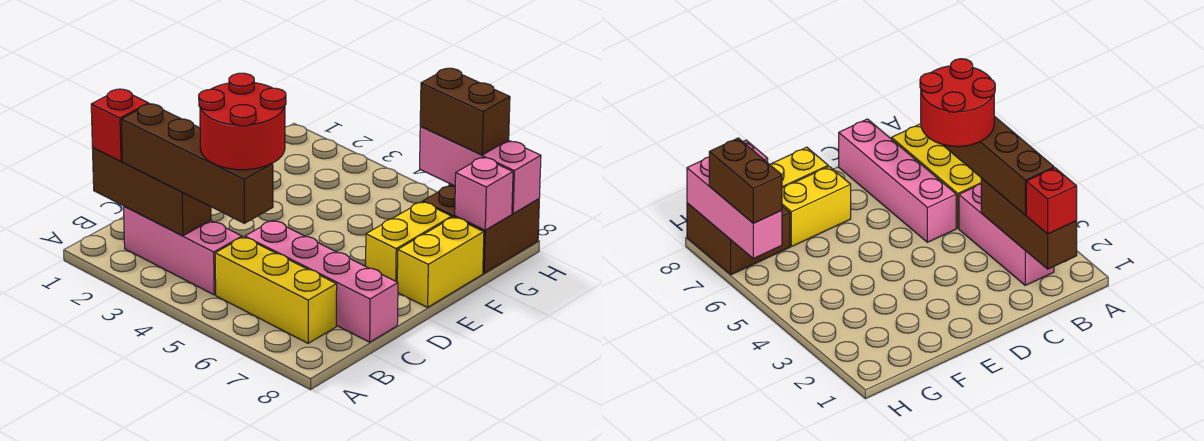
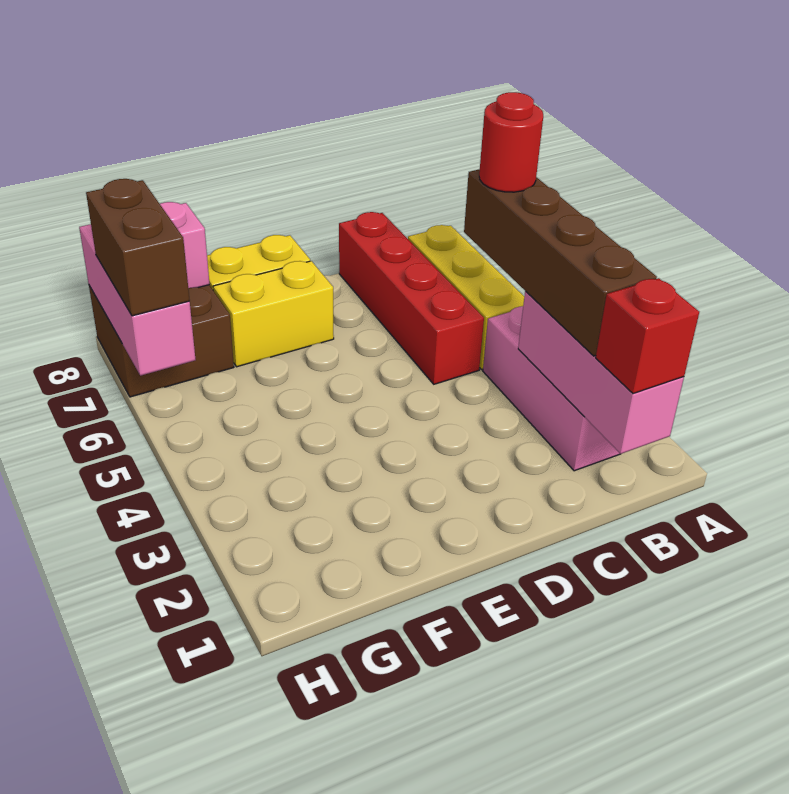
brown brick B1:B3 level 2 -> pink brick B1:B3 level 2
red round brick B4:C5 level 4 -> red round brick B5 level 4
pink brick C5:C8 level 1 -> red brick C5:C8 level 1

